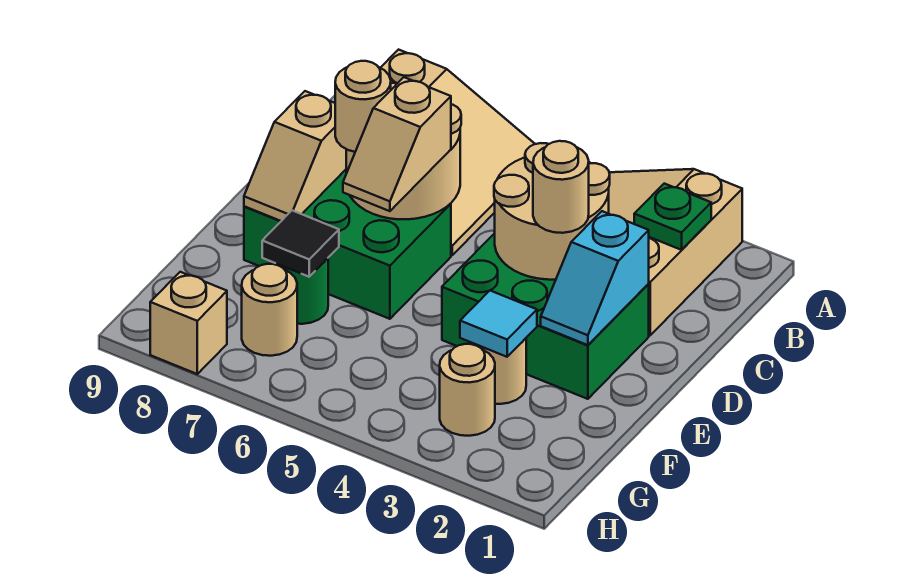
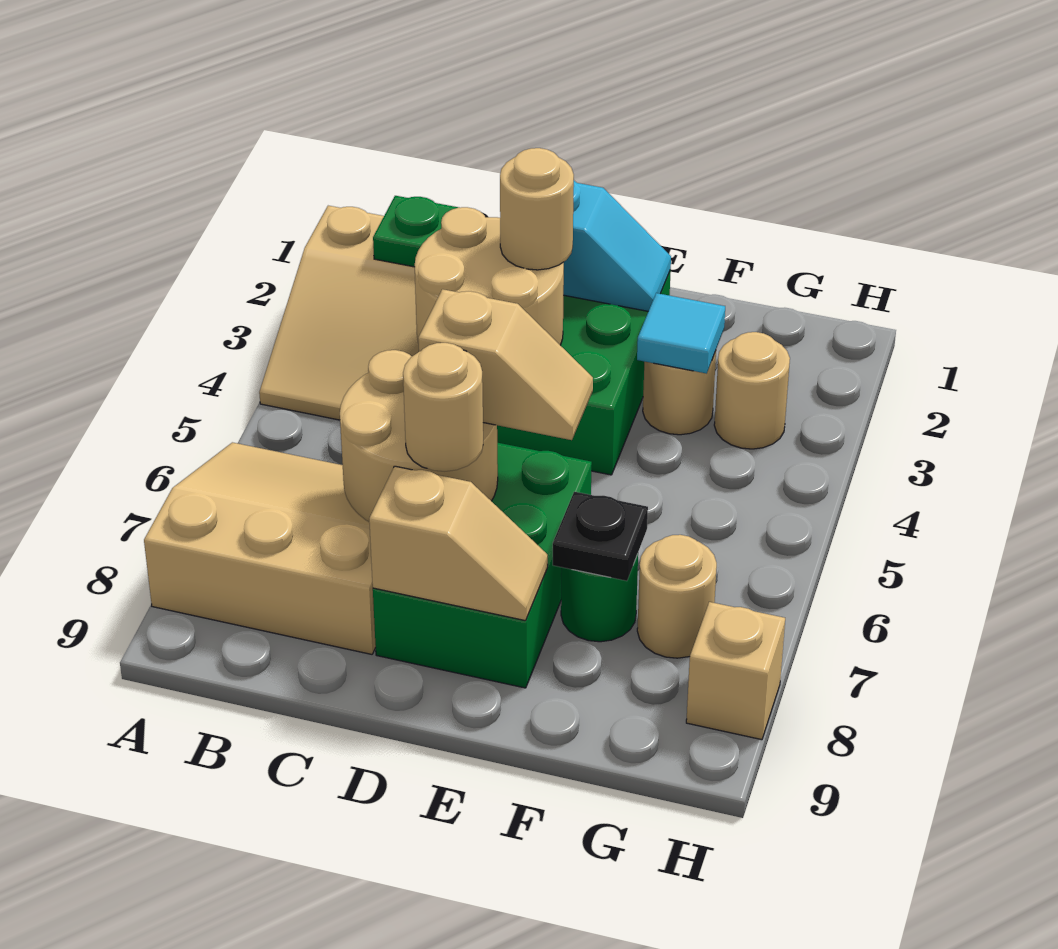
black tile F7 level 2 -> black plate F7 level 2

